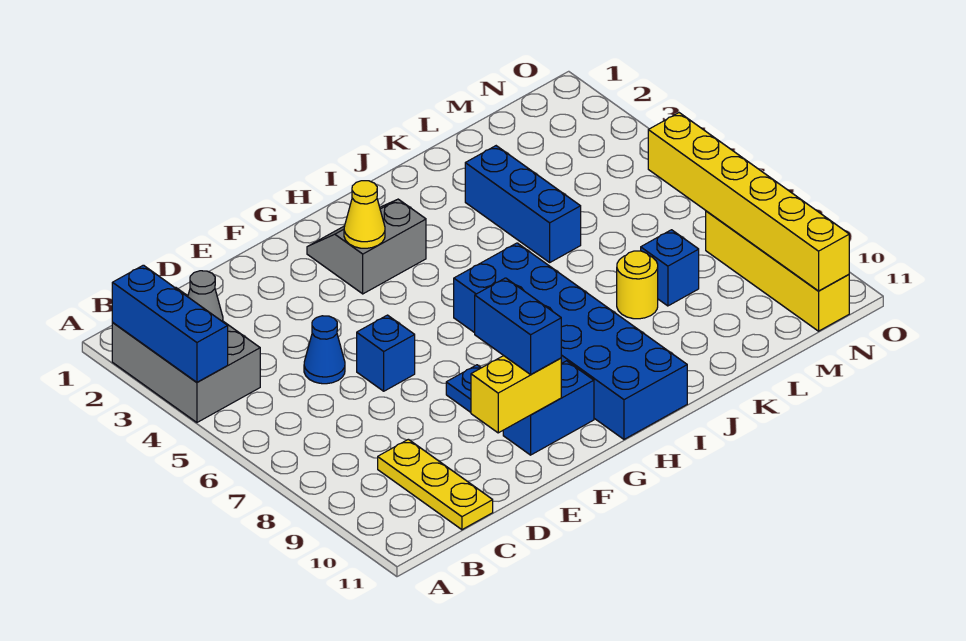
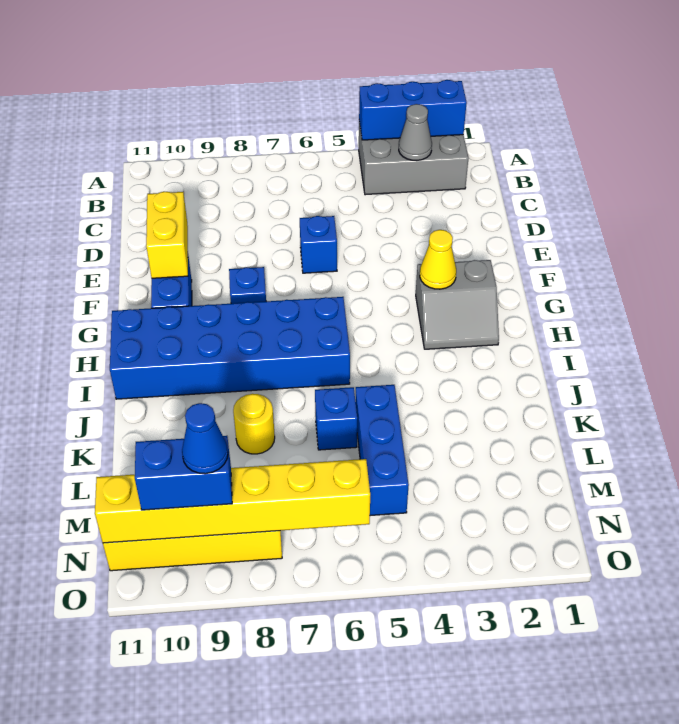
yellow plate C9:C11 level 1 -> none
blue cone D5 level 1 -> blue cone N9 level 4
blue brick F9:F10 level 3 -> blue brick N9:N10 level 3
grey slope G2:H3 level 1 top 3 -> grey slope G2:H3 level 1 top G
blue brick K3:K5 level 1 -> blue brick K5:M5 level 1
blue brick L8 level 1 -> blue brick K6 level 1

